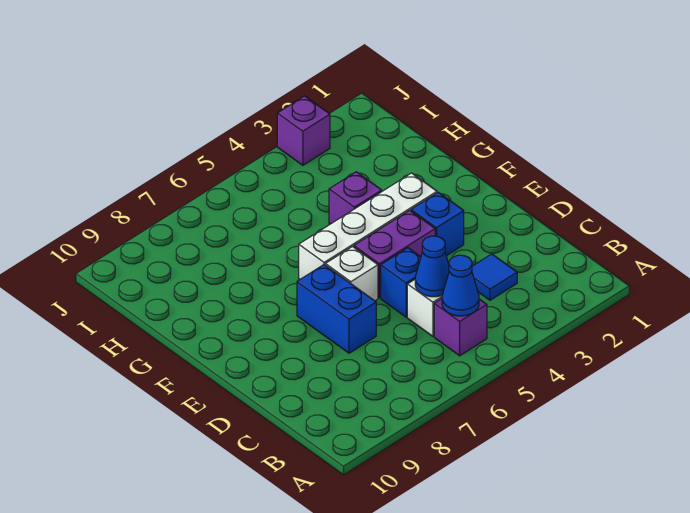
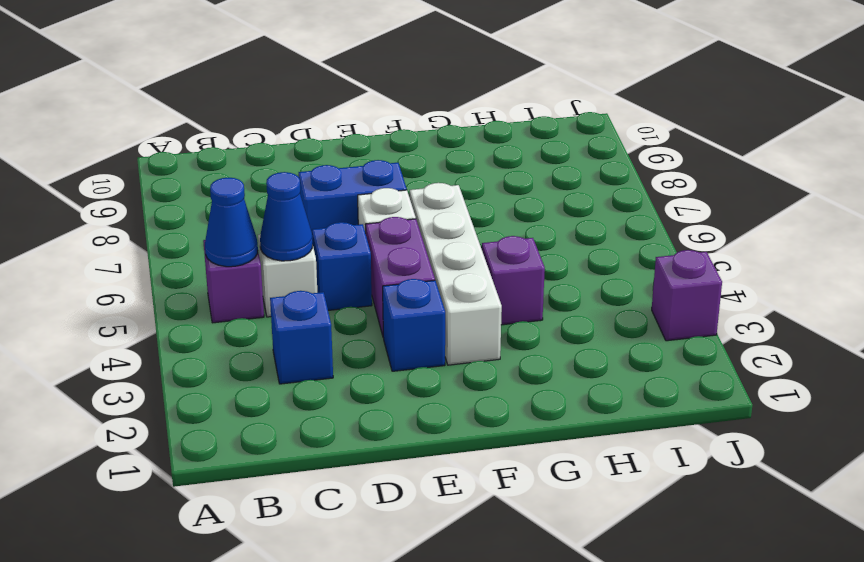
blue tile C3 level 1 -> blue brick C3 level 1

